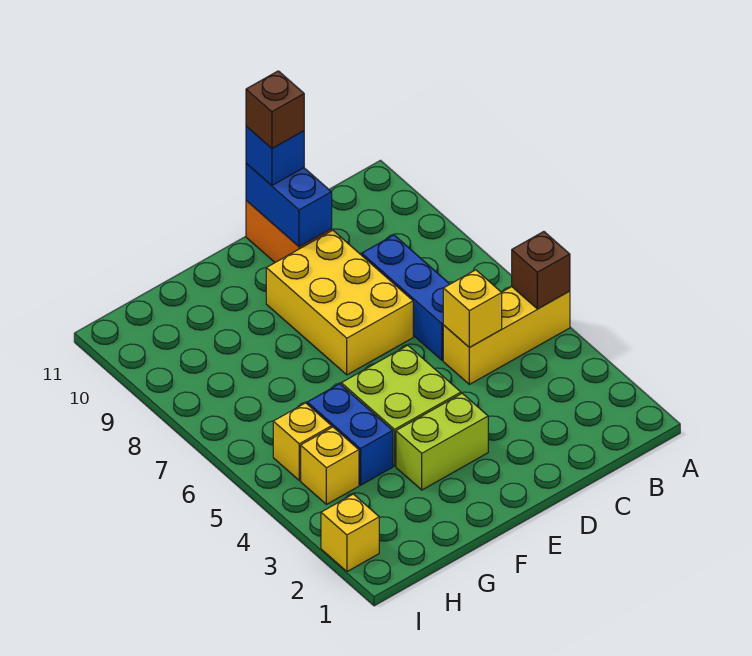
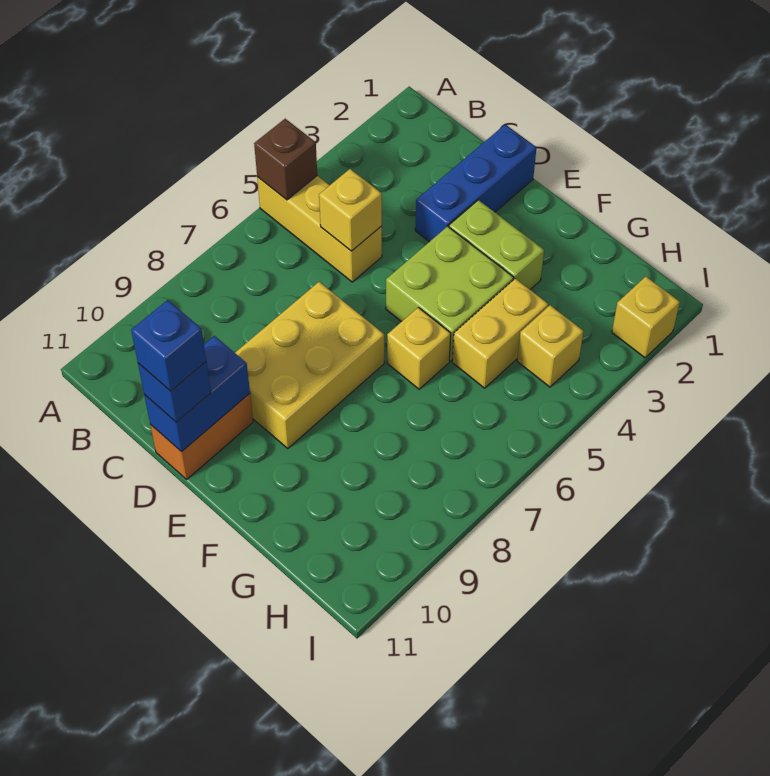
blue brick C6:C8 level 1 -> blue brick D1:D3 level 1
brown brick D11 level 4 -> blue brick D11 level 4
blue brick G4:G5 level 1 -> yellow brick G4:G5 level 1
yellow brick H5 level 1 -> yellow brick F6 level 1

